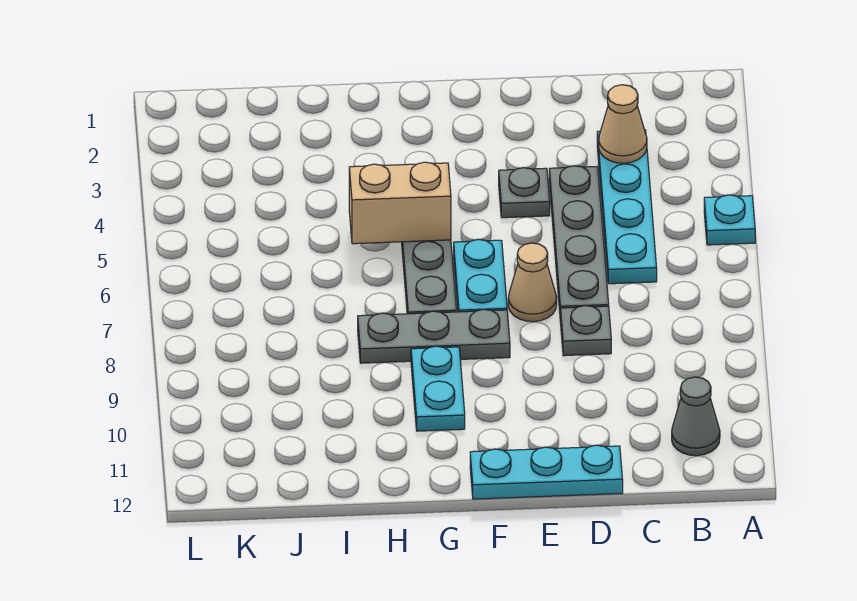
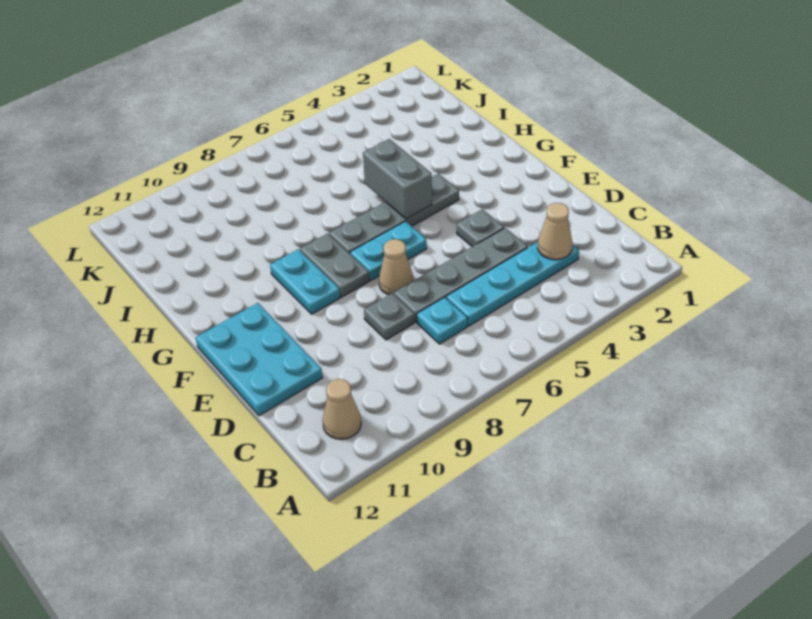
cyan plate A5 level 1 -> cyan plate C7 level 1
grey cone B11 level 1 -> tan cone B11 level 1
cyan plate D12:F12 level 1 -> cyan plate D11:F12 level 1
grey plate F8:H8 level 1 -> grey plate F8:G8 level 1
tan brick G5:H5 level 2 -> grey brick G5:H5 level 2
cyan plate G9:G10 level 1 -> cyan plate F9:G9 level 1

